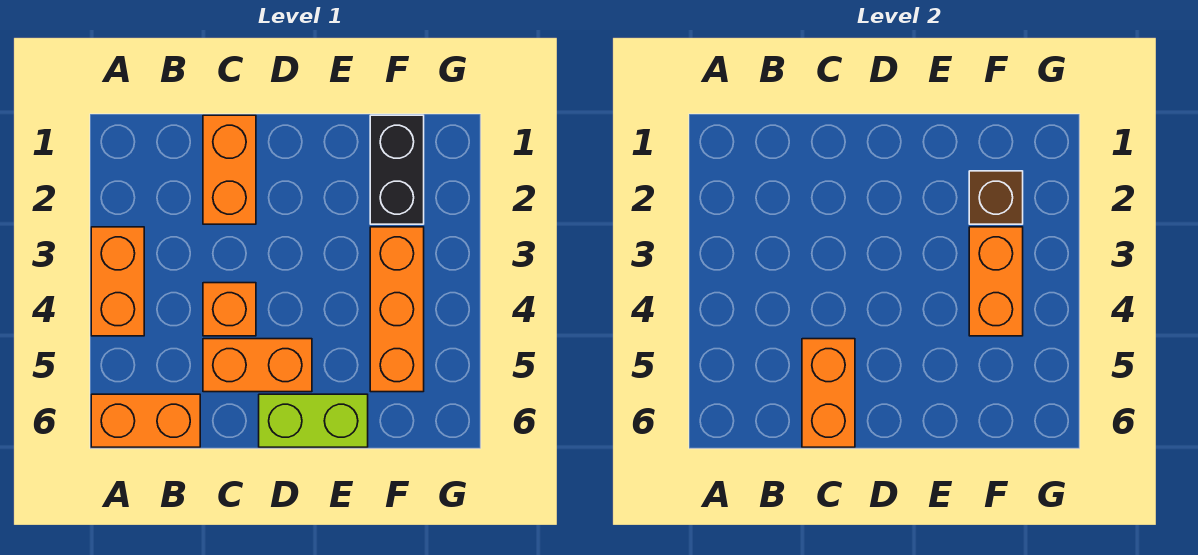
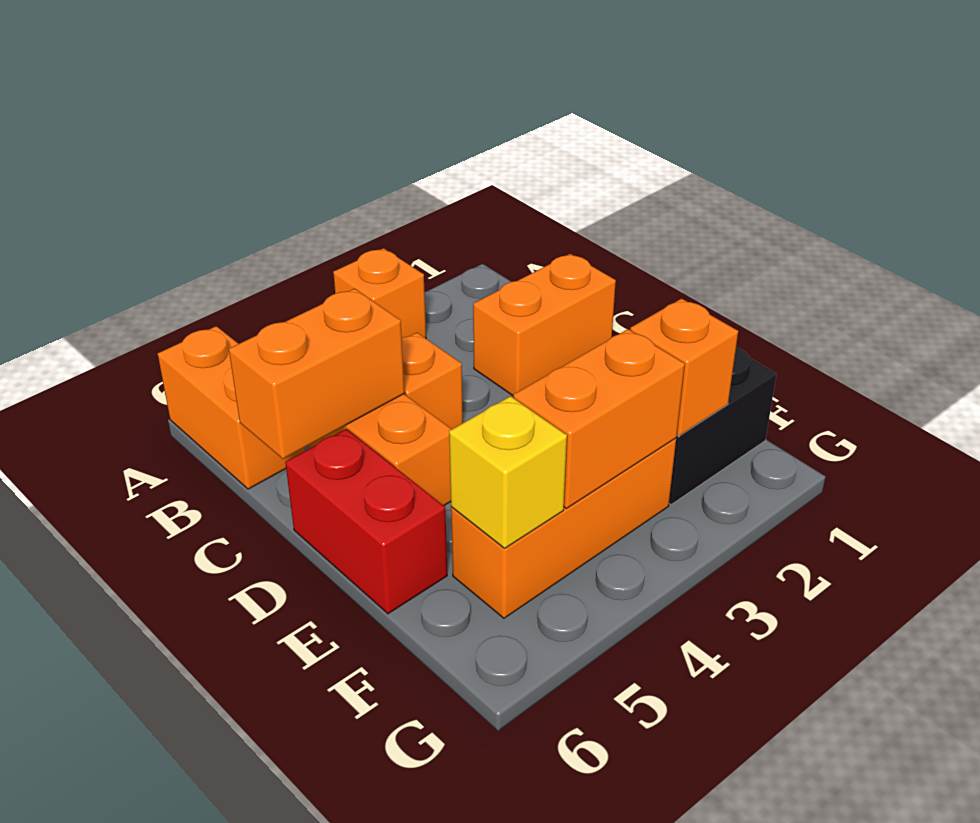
orange brick A3:A4 level 1 -> orange brick A3 level 1
lime brick D6:E6 level 1 -> red brick D6:E6 level 1
brown brick F2 level 2 -> orange brick F2 level 2
none -> yellow brick F5 level 2

